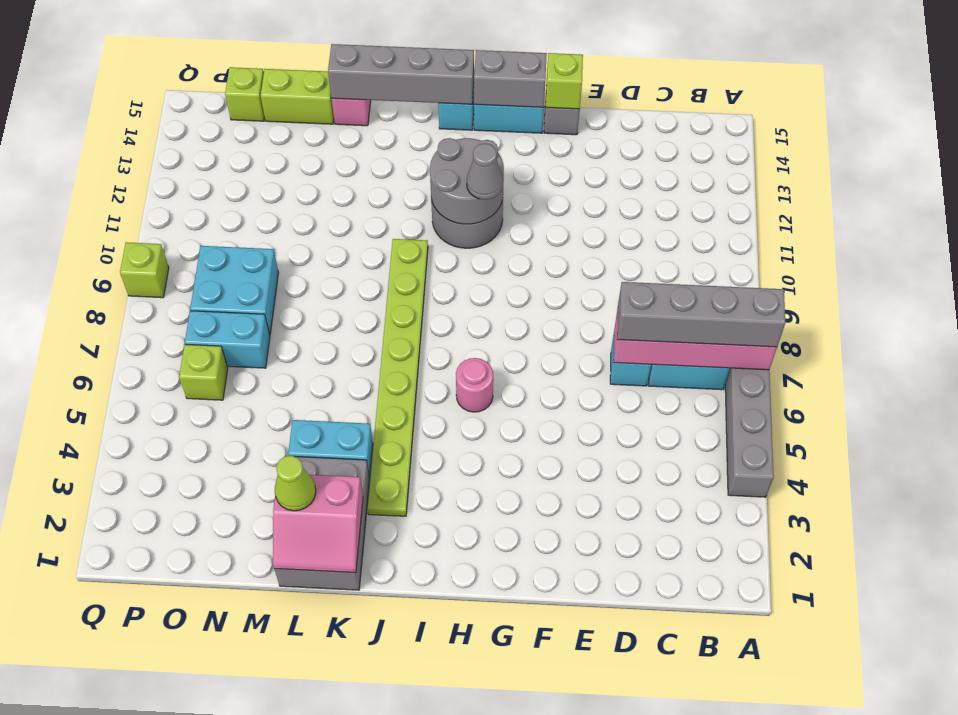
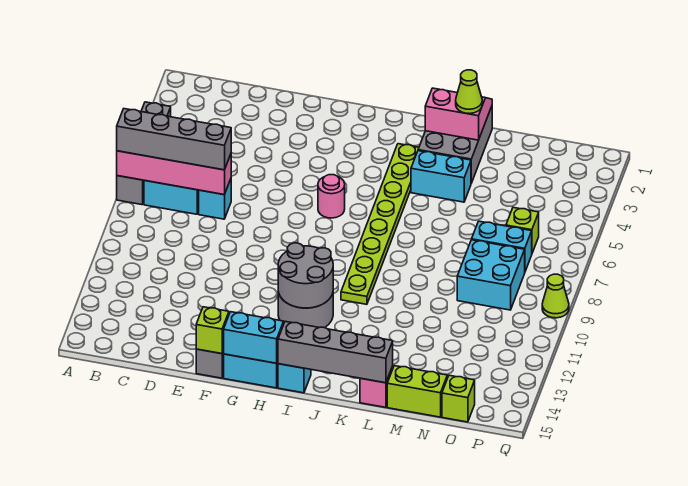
grey brick G15:H15 level 2 -> cyan brick G15:H15 level 2
grey cone H11 level 3 -> none
lime brick Q9 level 1 -> lime cone Q9 level 1

